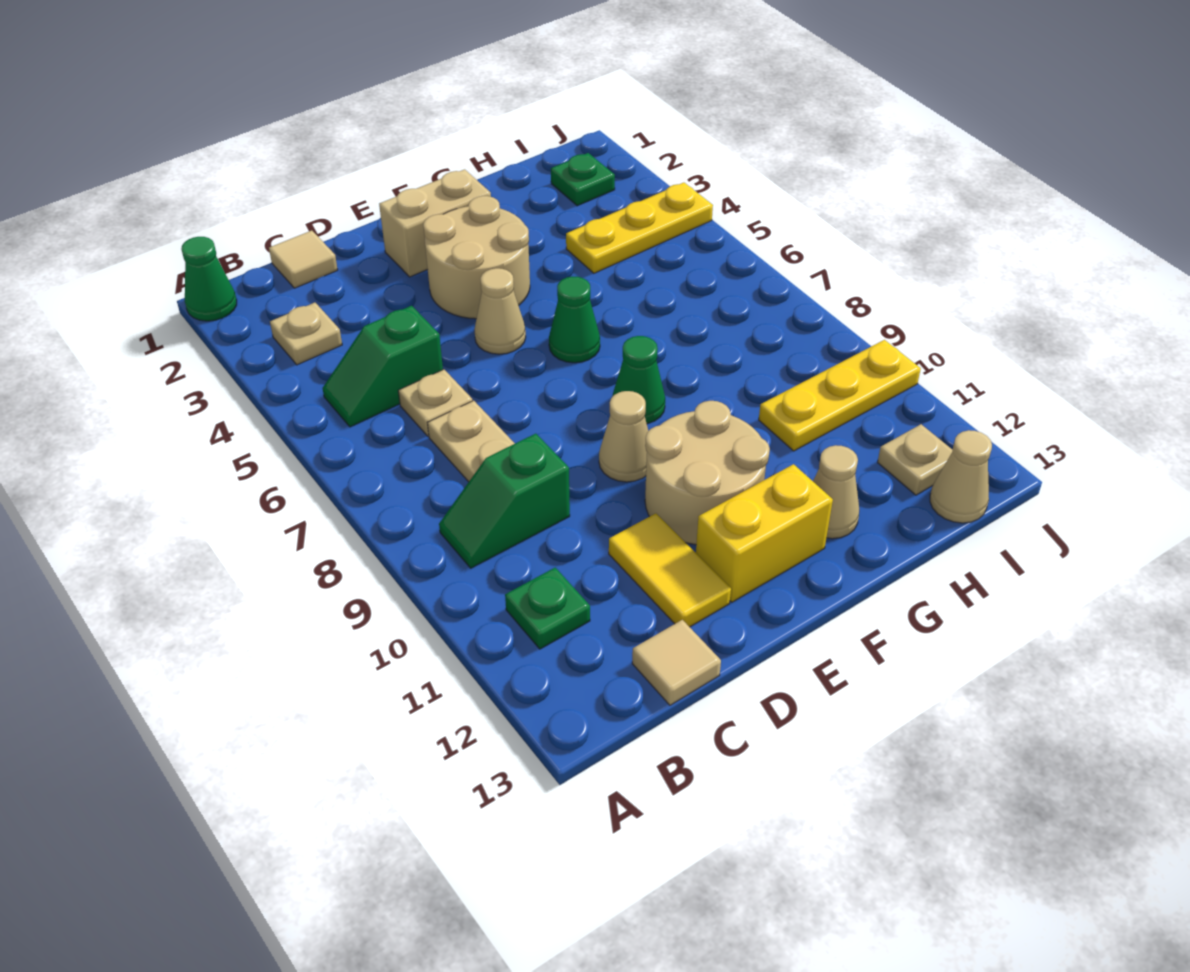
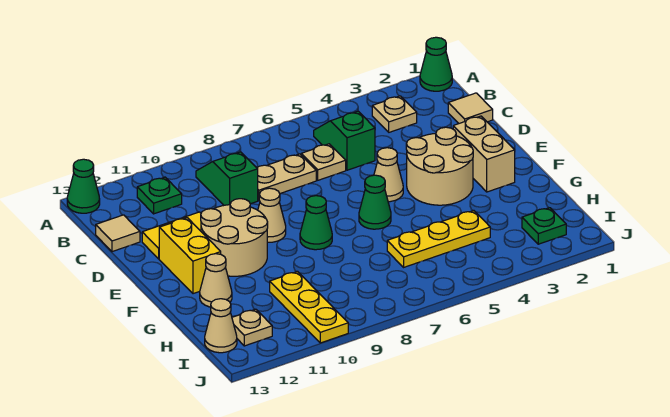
none -> green cone A13 level 1
yellow plate H4:J4 level 1 -> yellow plate H4:H6 level 1

